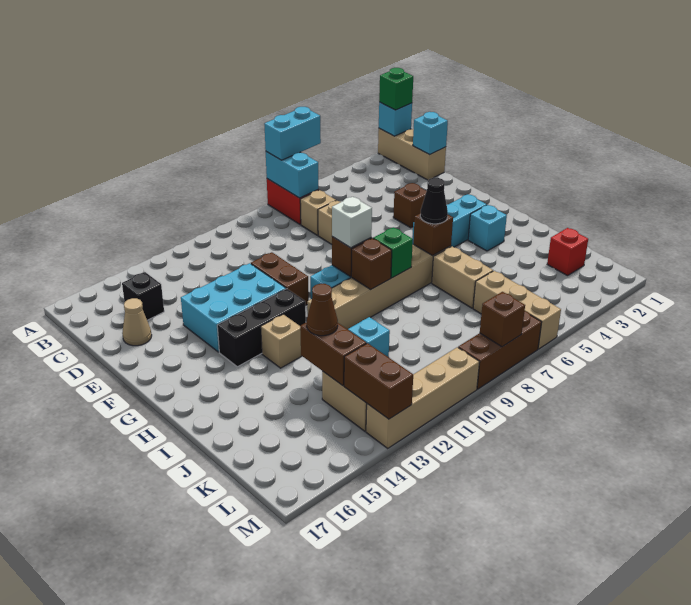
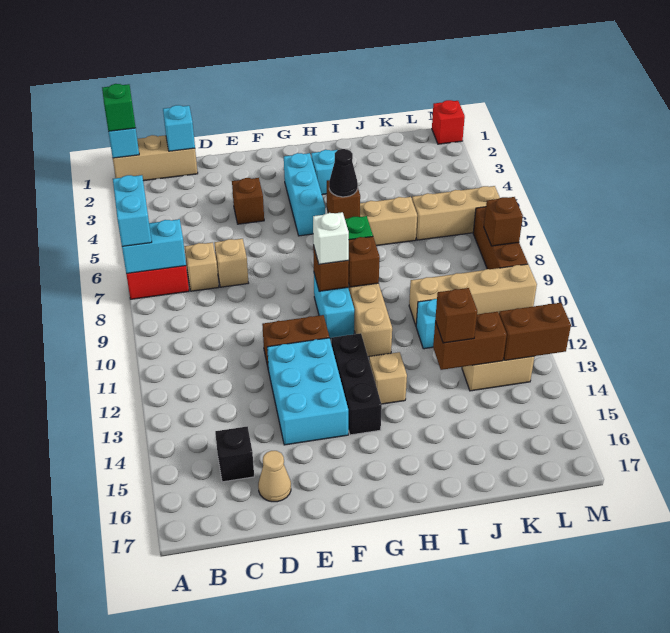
brown cone J13 level 3 -> brown brick J13 level 3
red brick K2 level 1 -> red brick M1 level 1
tan brick M10:M13 level 1 -> tan brick J10:M10 level 1

